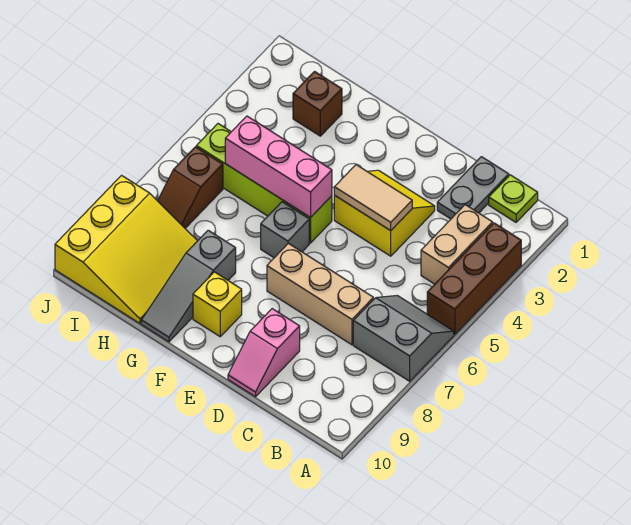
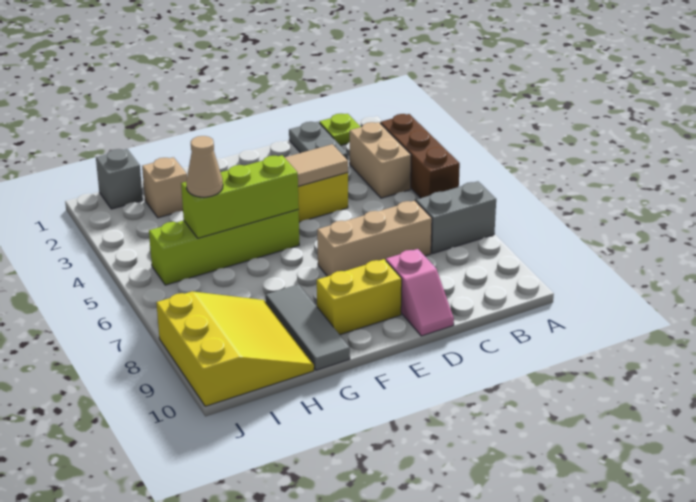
pink brick F5:H5 level 2 -> lime brick F5:H5 level 2
grey brick F6 level 1 -> grey brick I1 level 1
yellow brick F9 level 1 -> yellow brick E9:F9 level 1
grey slope G8:G10 level 1 top 8 -> grey tile G8:G10 level 1
brown brick H2 level 1 -> tan brick H2 level 1
none -> tan cone H5 level 3
brown slope I6:I7 level 1 top 6 -> none

